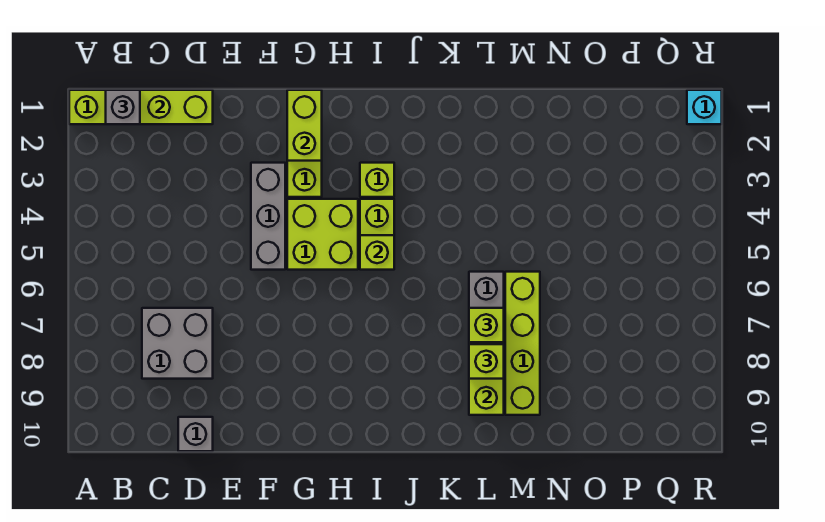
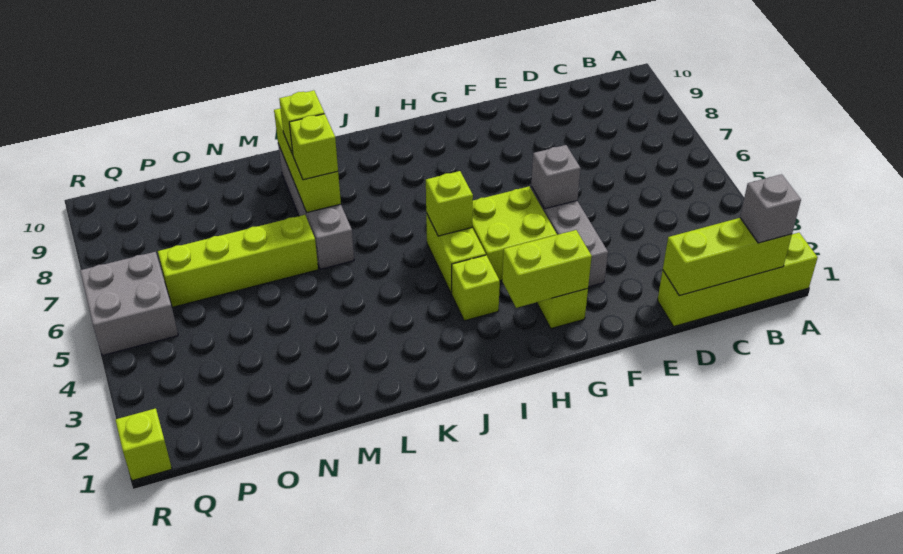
grey brick C7:D8 level 1 -> grey brick Q5:R6 level 1
grey brick D10 level 1 -> grey brick F5 level 2
lime brick G1:G2 level 2 -> lime brick G2:H2 level 2
lime brick M6:M9 level 1 -> lime brick M6:P6 level 1
cyan brick R1 level 1 -> lime brick R1 level 1

